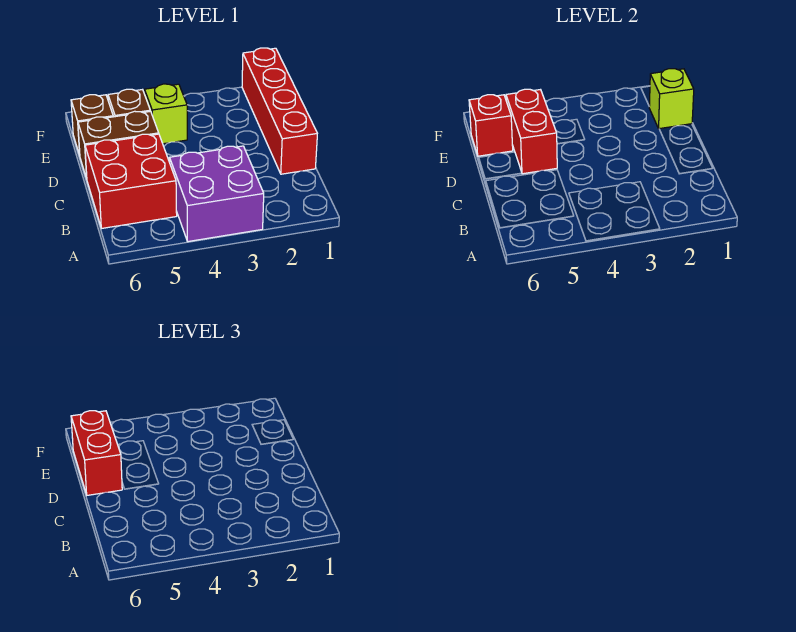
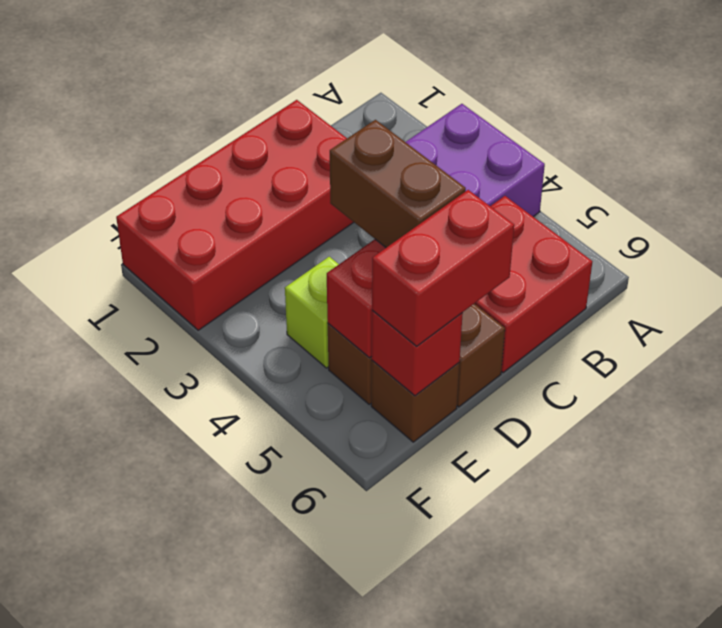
red brick C1:F1 level 1 -> red brick C1:F2 level 1
none -> brown brick D4:D5 level 3
lime brick E1 level 2 -> none

